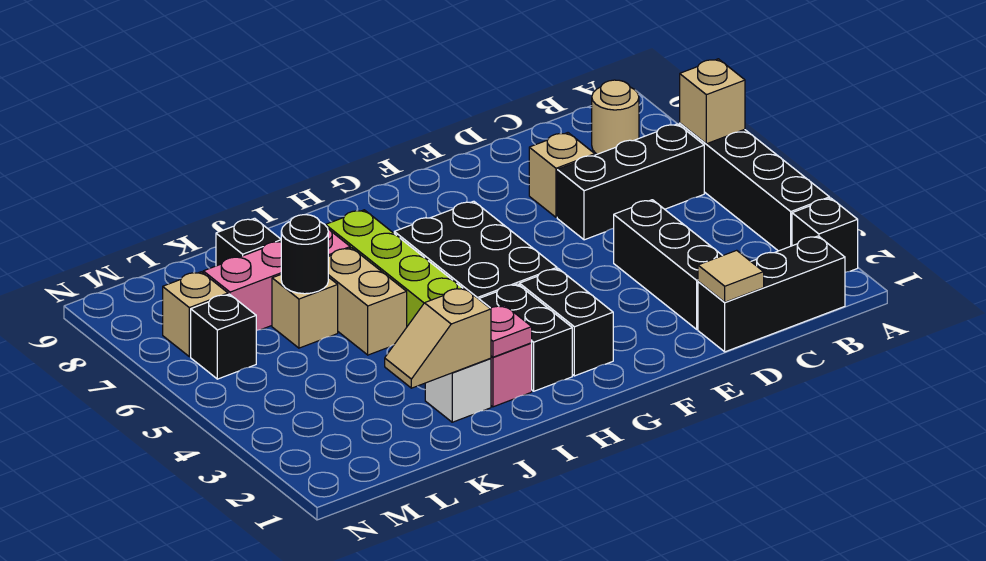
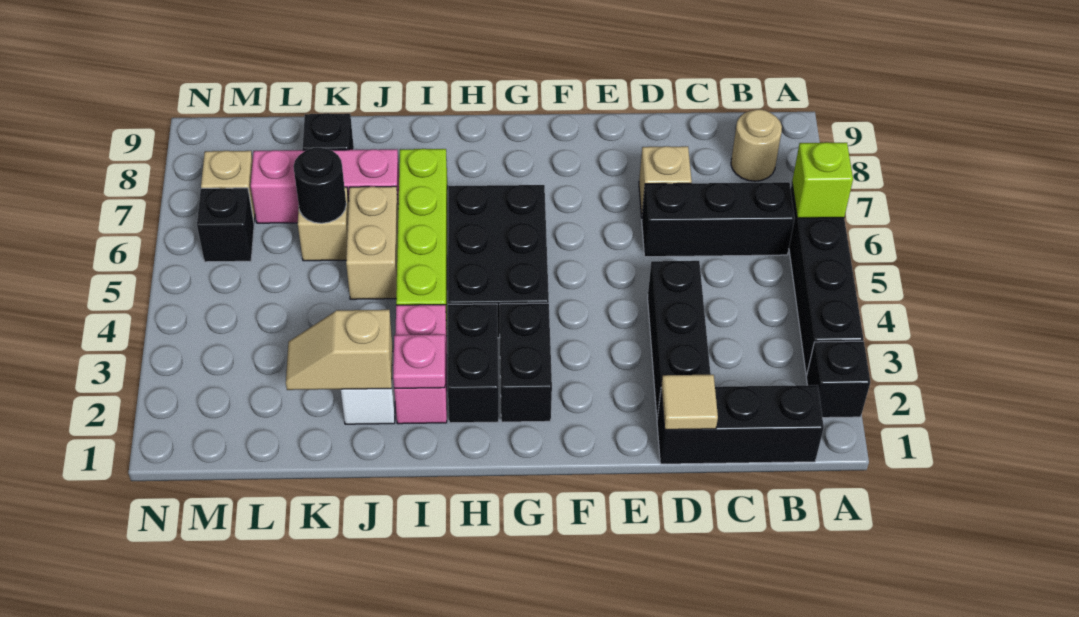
tan brick A6 level 2 -> lime brick A6 level 2

